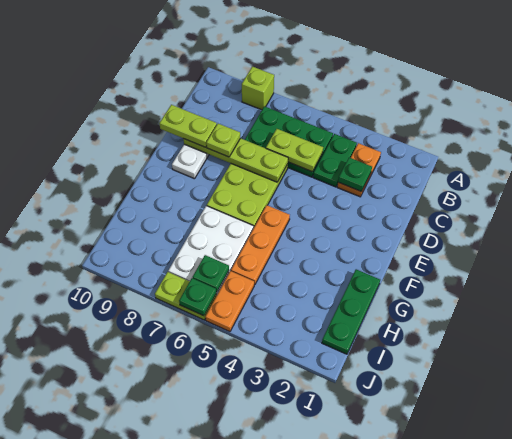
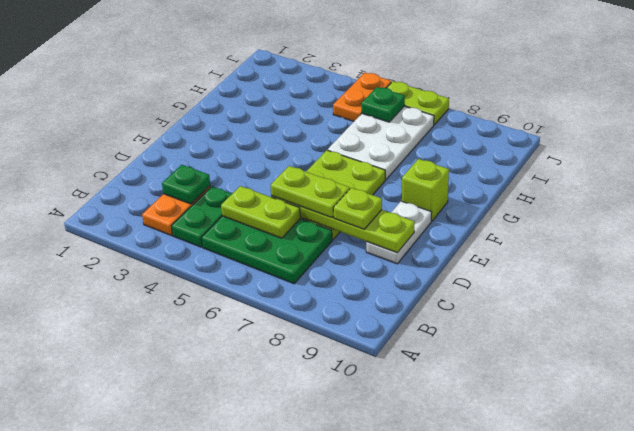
lime brick A8 level 1 -> lime brick F9 level 1
lime plate D9:D10 level 3 -> lime plate D6:D7 level 3
orange plate F5:H5 level 1 -> none
green plate G1:I1 level 1 -> none
green plate J6 level 2 -> none

